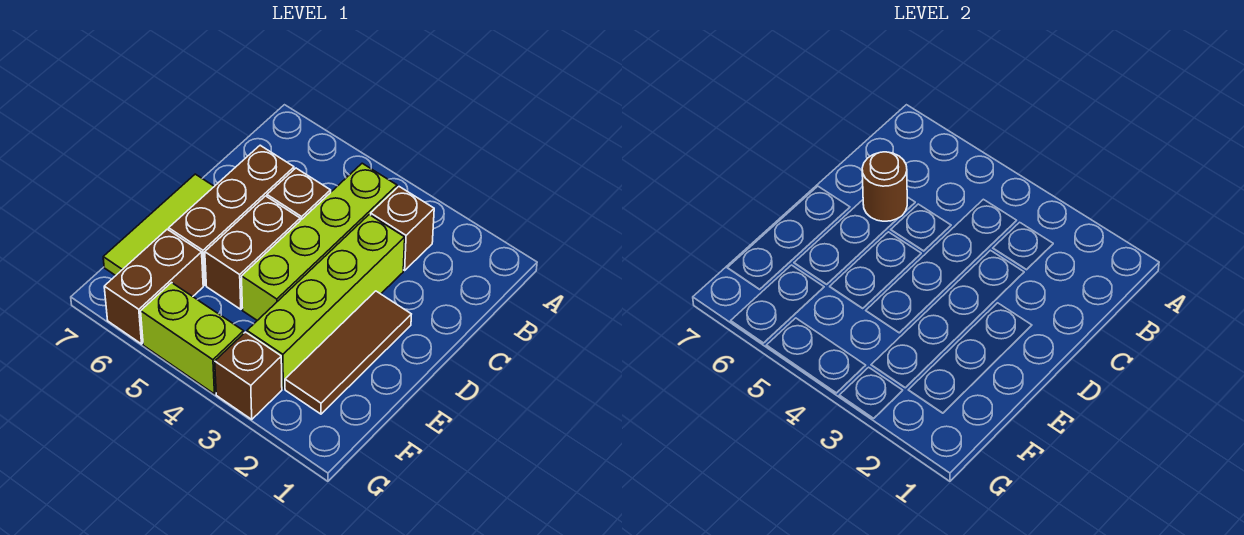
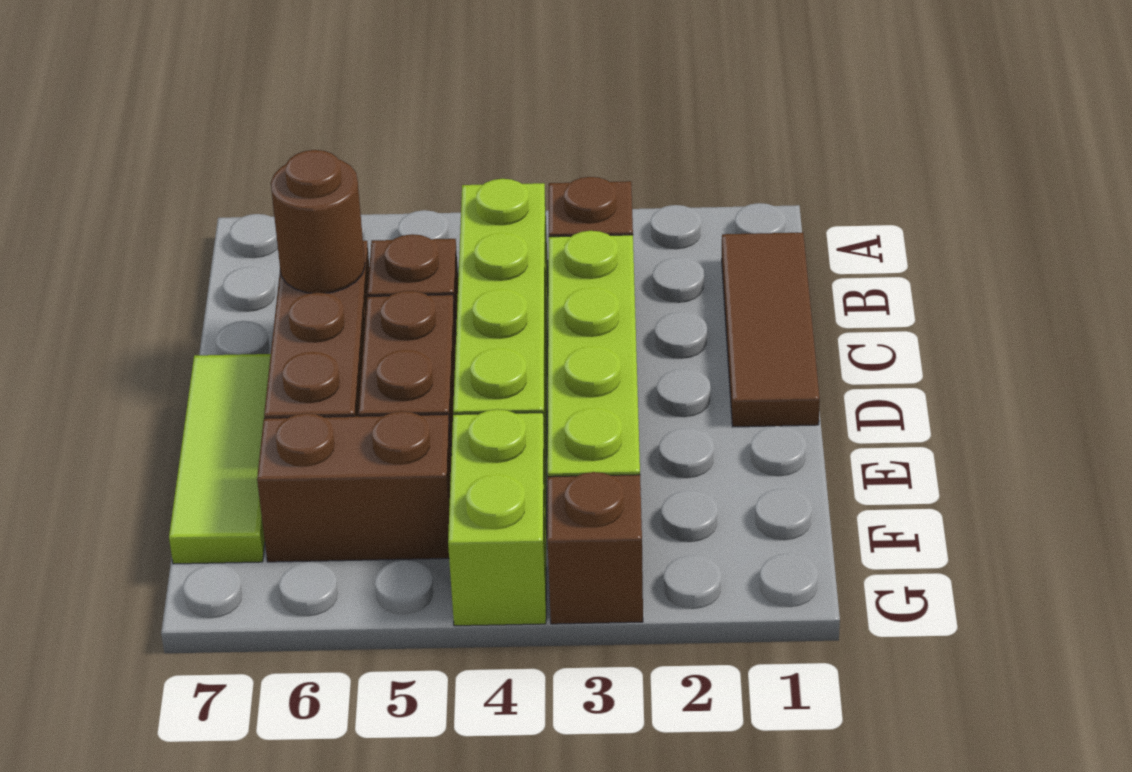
brown tile D2:F2 level 1 -> brown tile B1:D1 level 1
brown brick F6:G6 level 1 -> brown brick F5:F6 level 1
lime brick G4:G5 level 1 -> lime brick F4:G4 level 1

